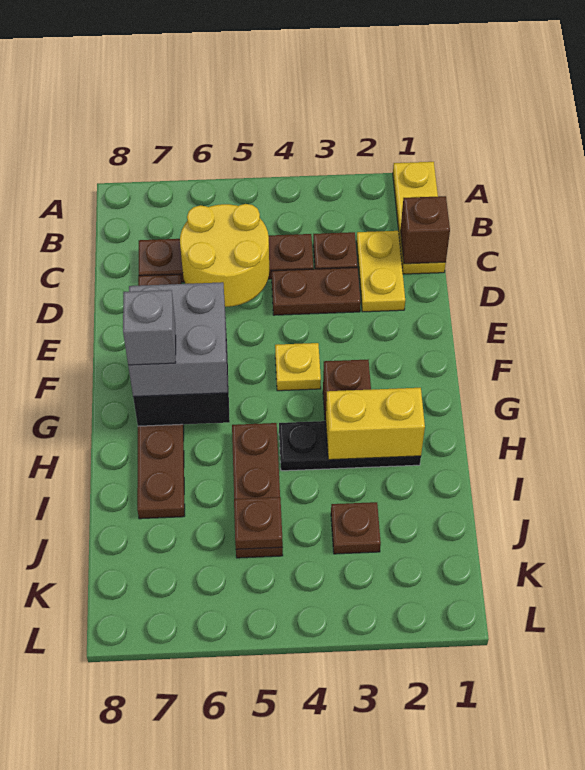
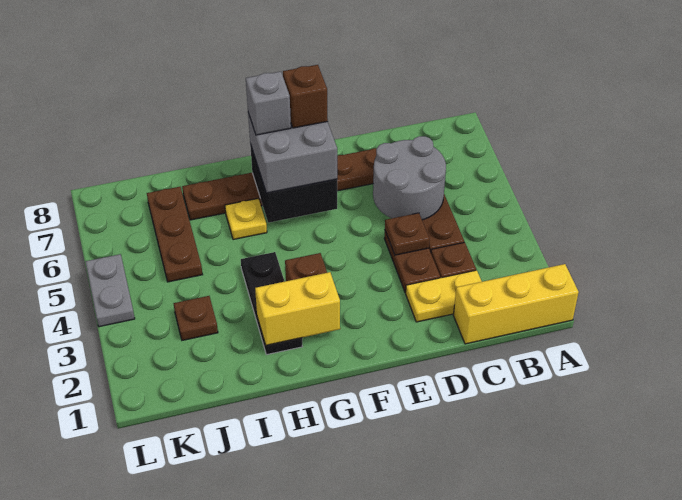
yellow plate A1:C1 level 1 -> yellow brick A1:C1 level 1
brown brick C1 level 2 -> brown brick F7 level 4
yellow round brick C5:D6 level 2 -> grey round brick C5:D6 level 2
yellow plate F4 level 1 -> yellow plate H6 level 1
yellow brick H2:H3 level 2 -> yellow brick G2:H2 level 2
brown plate H5:J5 level 1 -> brown plate J5:J7 level 1
brown plate J5 level 2 -> brown plate D4 level 2
none -> grey plate L4:L5 level 1

